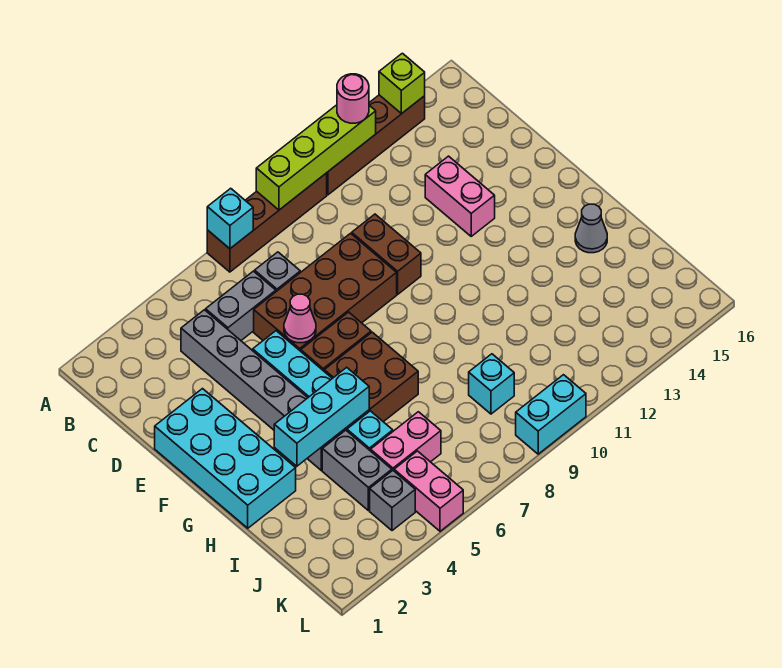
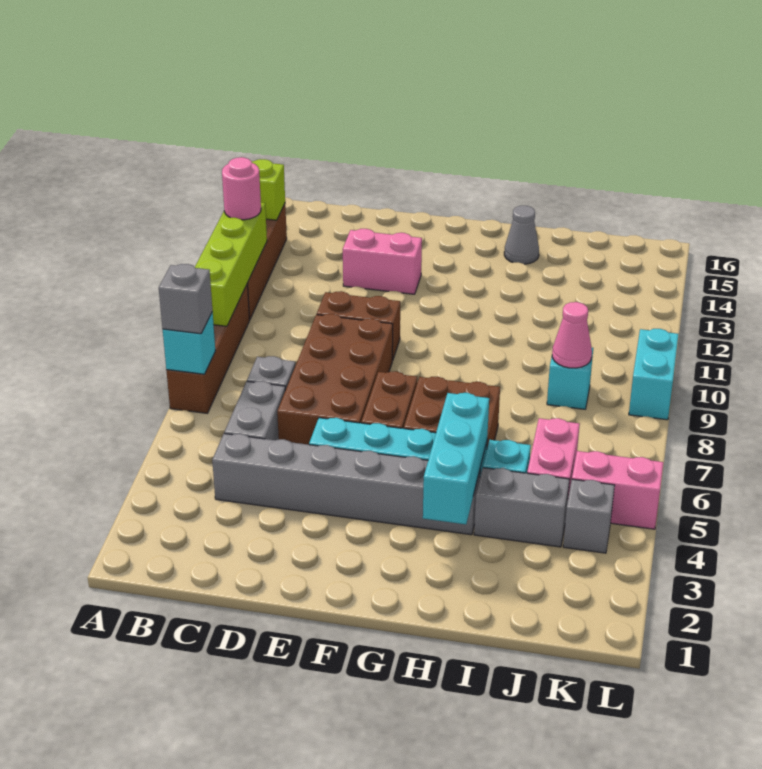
none -> grey brick A7 level 3
cyan brick E1:H2 level 1 -> none
pink cone E6 level 2 -> pink cone J9 level 2

